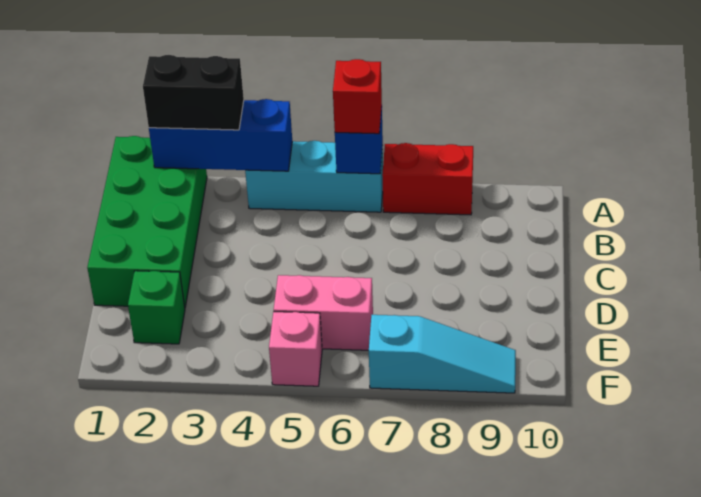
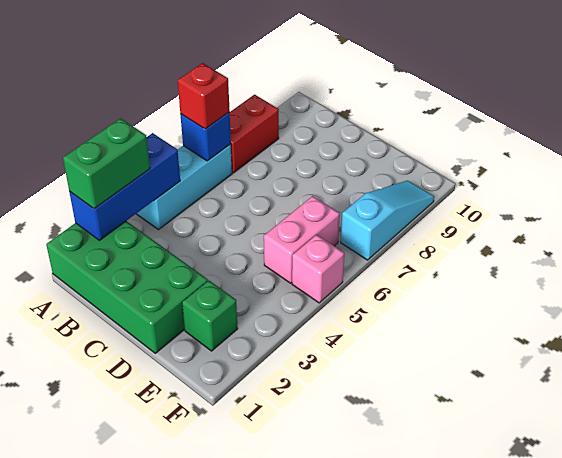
black brick A2:A3 level 3 -> green brick A2:A3 level 3

